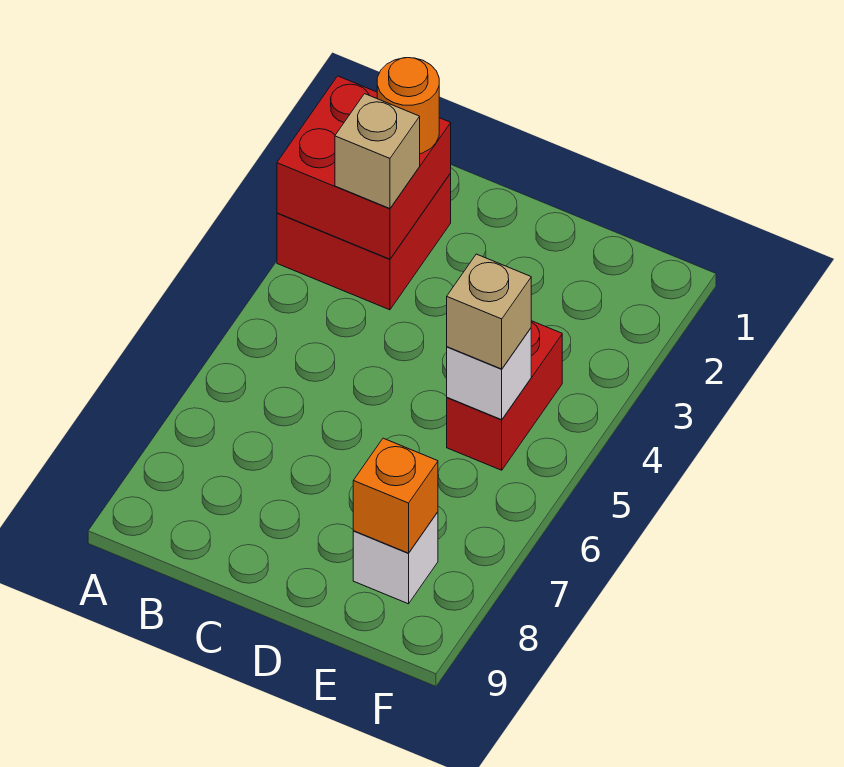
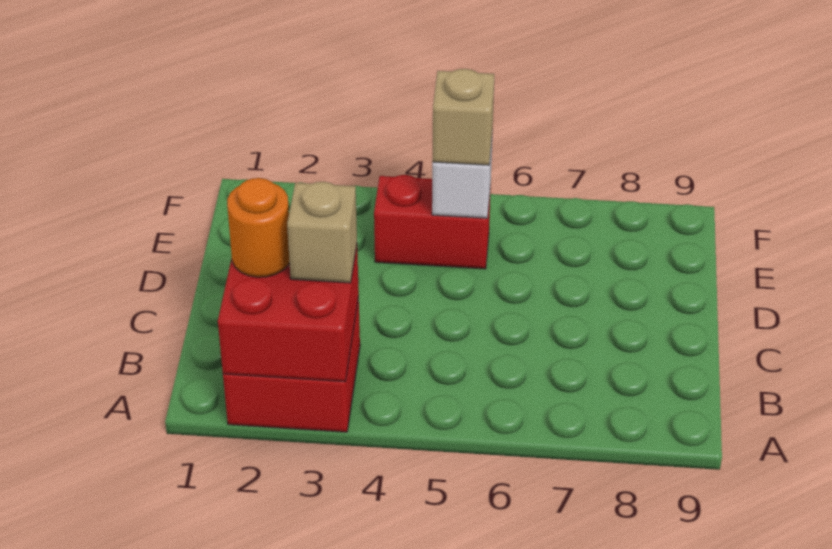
white brick E8 level 1 -> none
orange brick E8 level 2 -> none

